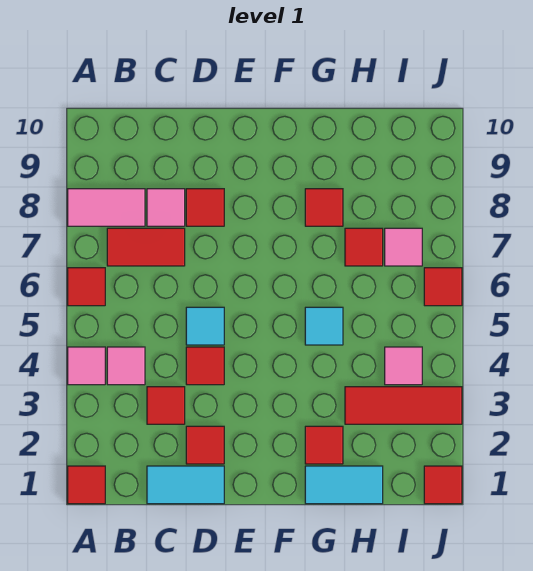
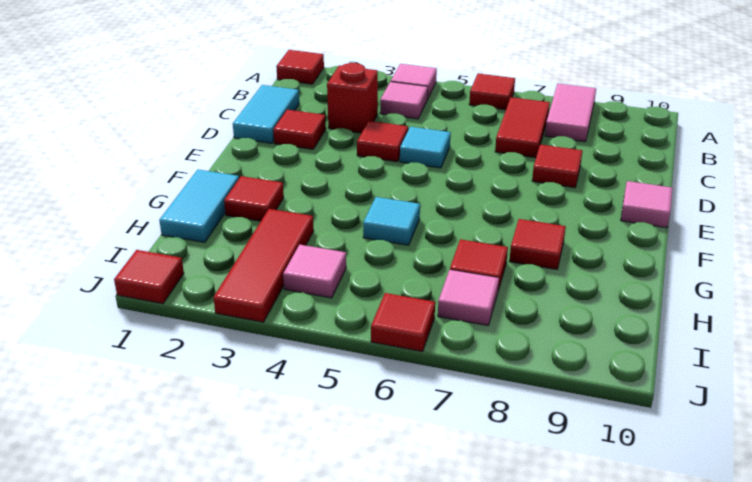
red tile C3 level 1 -> red brick C3 level 1
pink tile C8 level 1 -> pink tile E10 level 1

